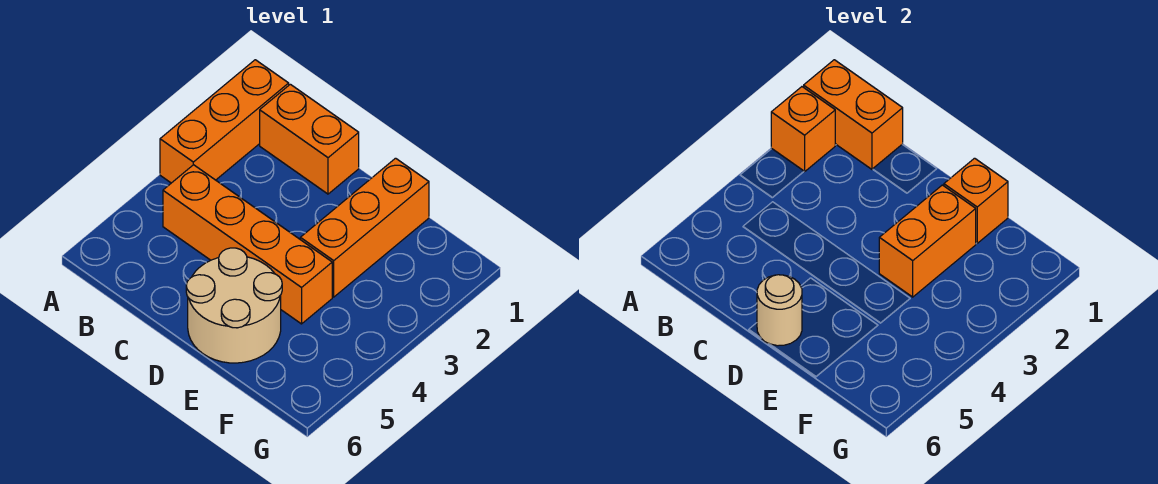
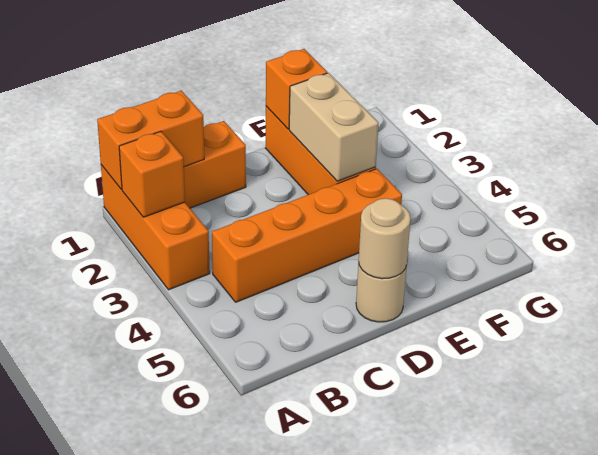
tan round brick D5:E6 level 1 -> tan round brick D6 level 1
orange brick E2:E3 level 2 -> tan brick E2:E3 level 2

